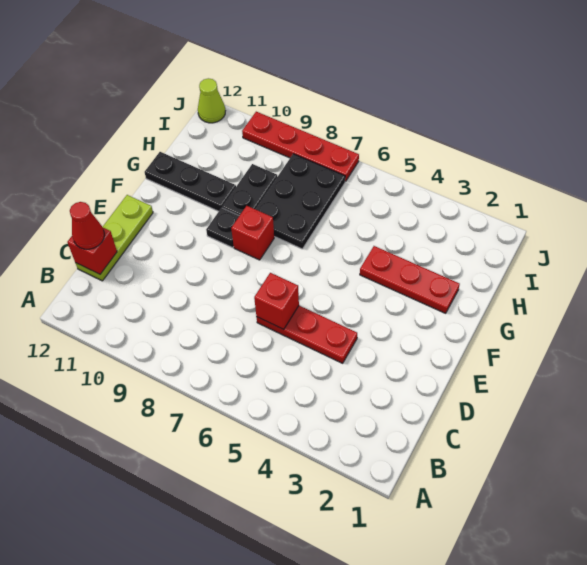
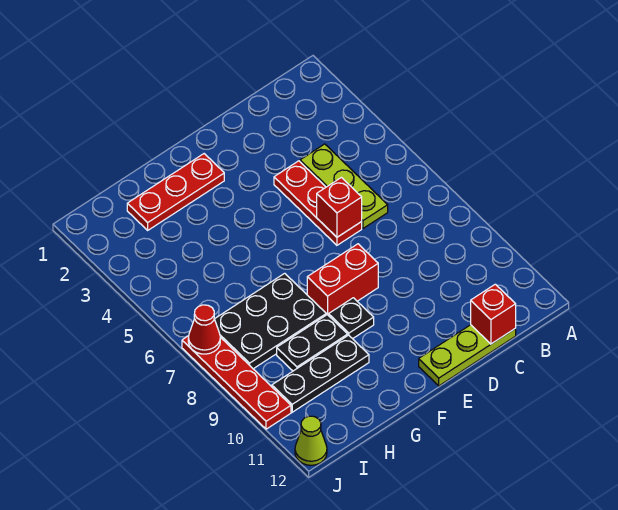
none -> lime plate C4:C6 level 1
red cone C12 level 3 -> red cone J7 level 2
red brick F8 level 1 -> red brick E8:F8 level 1
red plate G2:G4 level 1 -> red plate F2:H2 level 1
black plate G10:G12 level 1 -> black plate G10:I10 level 1

